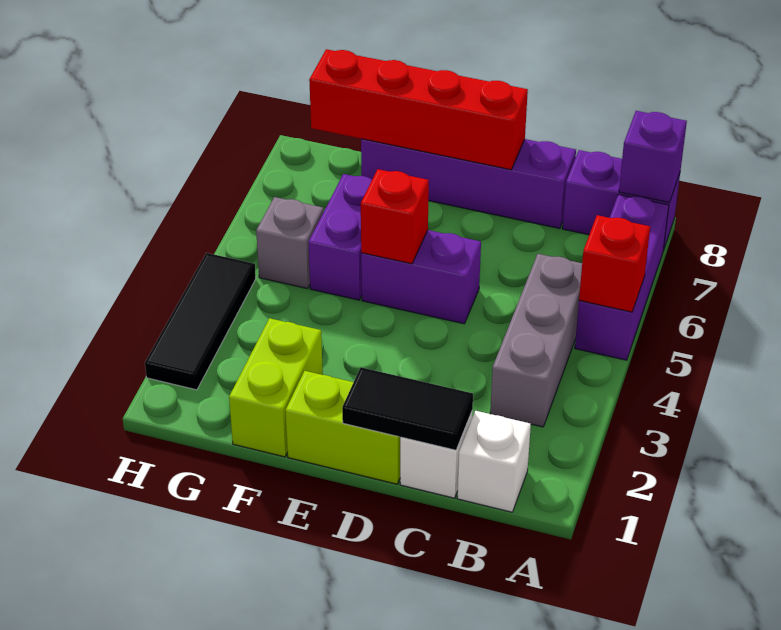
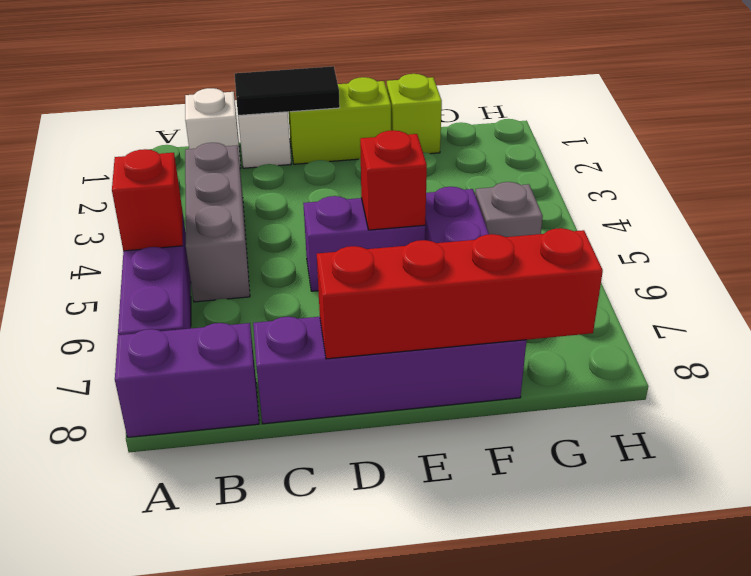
purple brick A8 level 2 -> none
lime brick F1:F2 level 1 -> lime brick F1 level 1
black tile H2:H4 level 1 -> none

